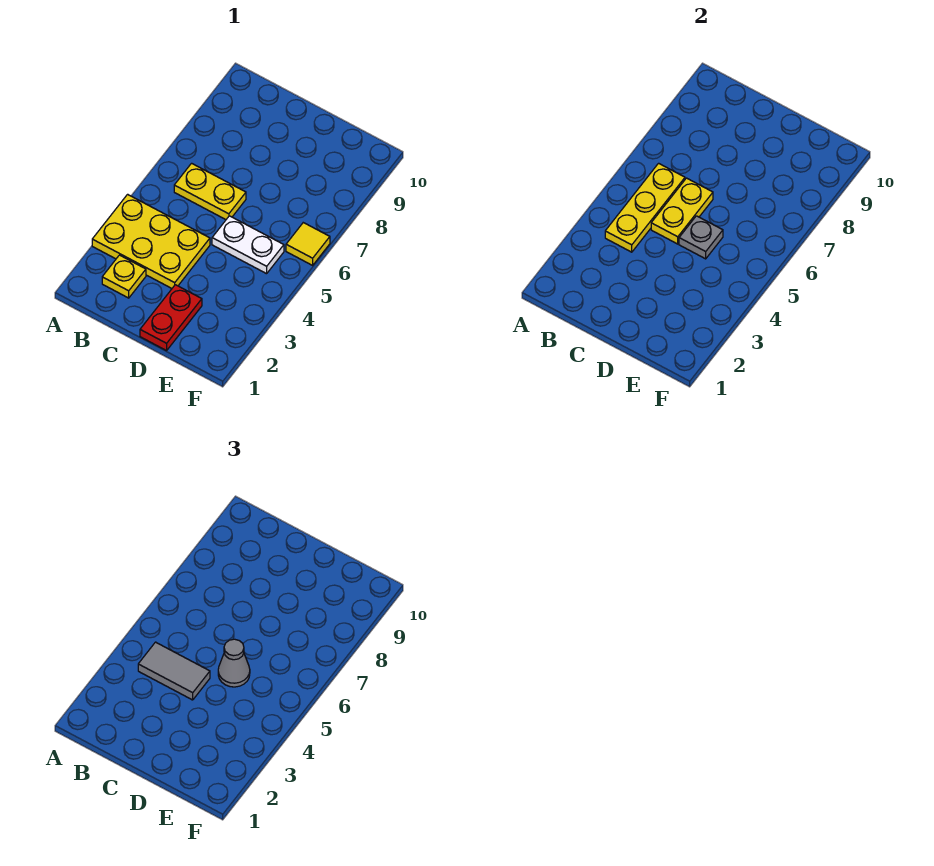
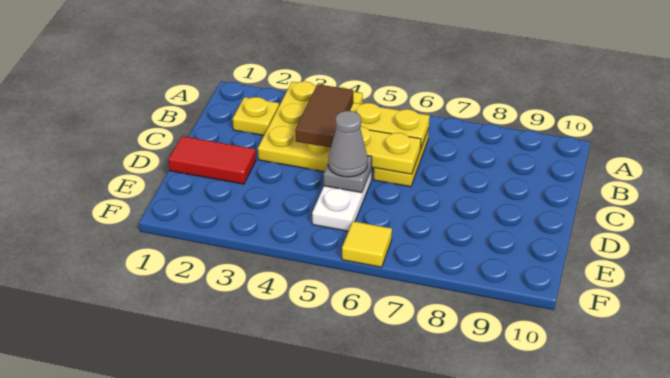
grey tile B4:C4 level 3 -> brown tile B4:C4 level 3
red plate D1:D2 level 1 -> red tile D1:D2 level 1

